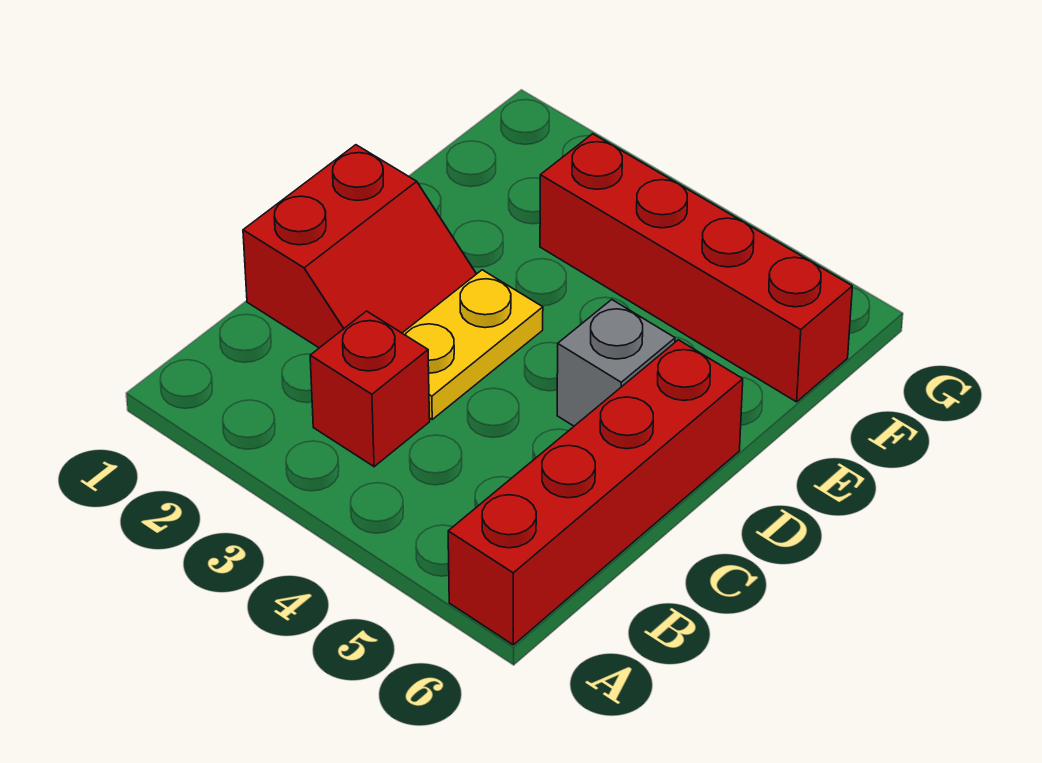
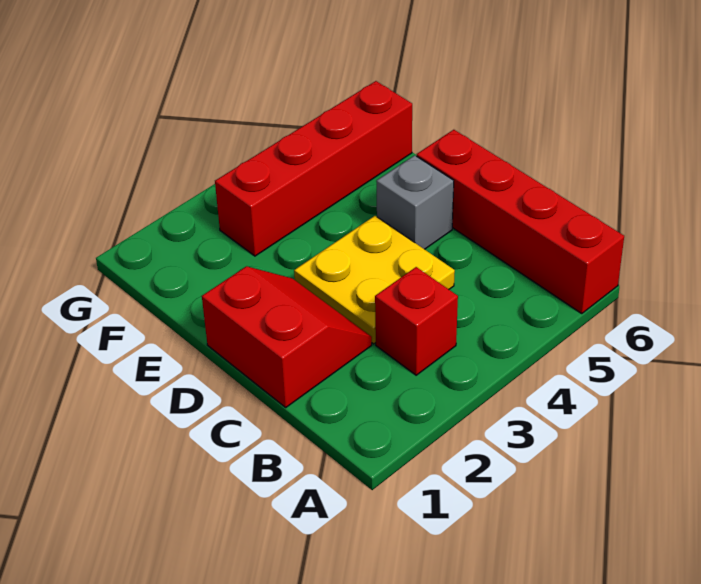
yellow plate C3:D3 level 1 -> yellow plate C3:D4 level 1

